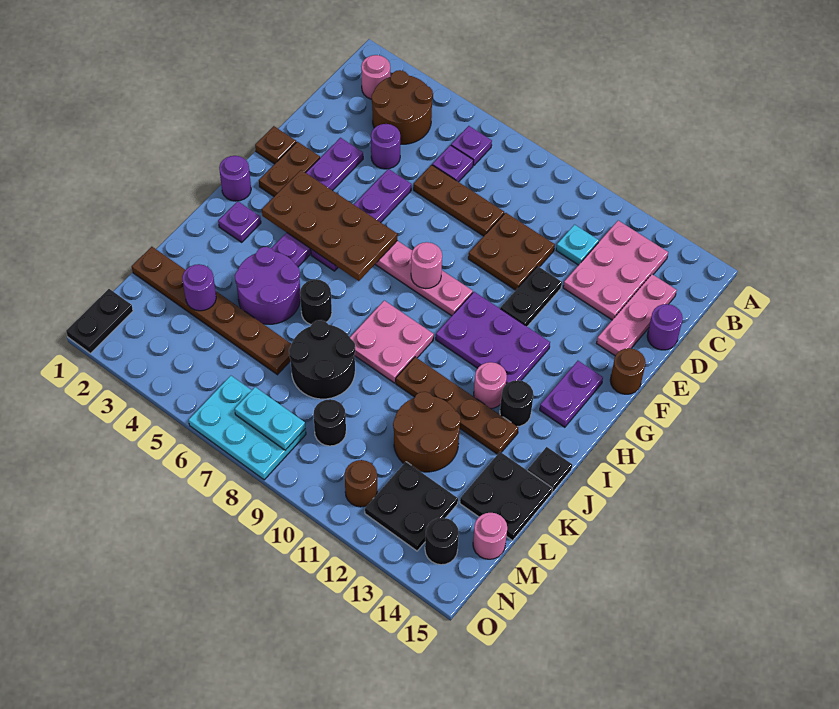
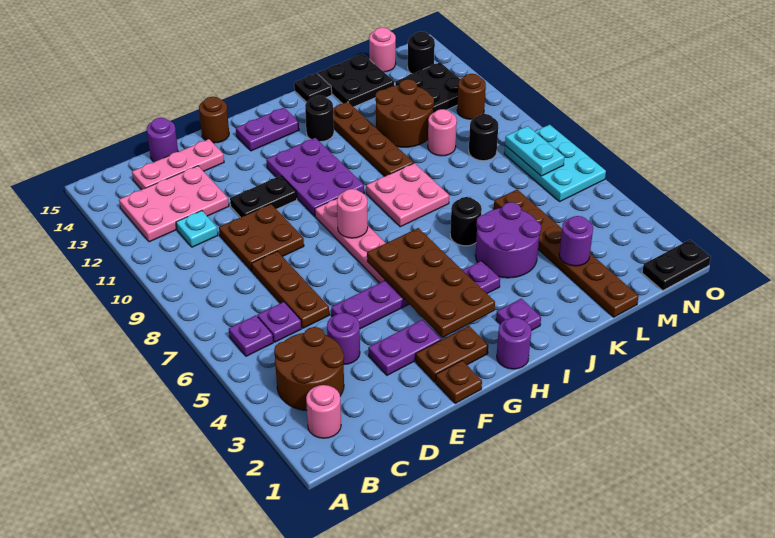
pink round brick I12 level 1 -> pink round brick L10 level 1
black round brick K7:L8 level 1 -> none

